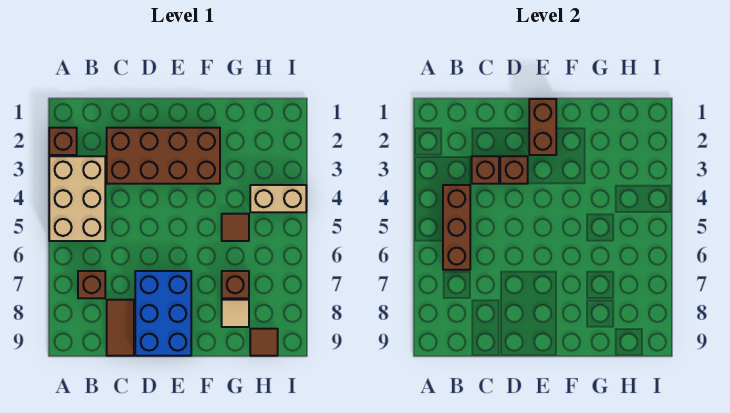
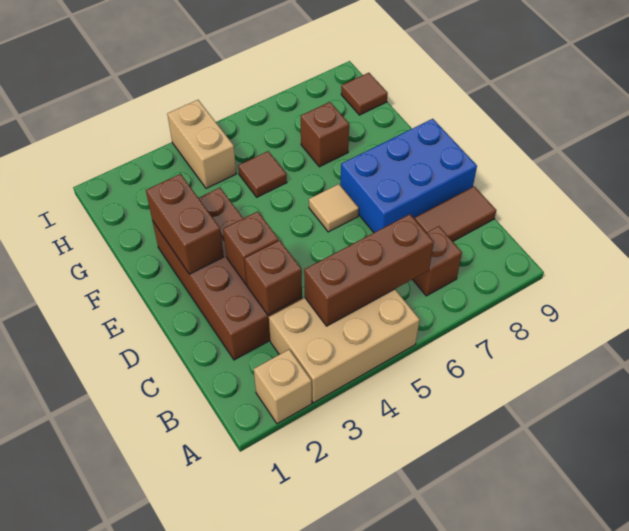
brown brick A2 level 1 -> tan brick A2 level 1
brown brick E1:E2 level 2 -> brown brick E2:F2 level 2
tan tile G8 level 1 -> tan tile E6 level 1

